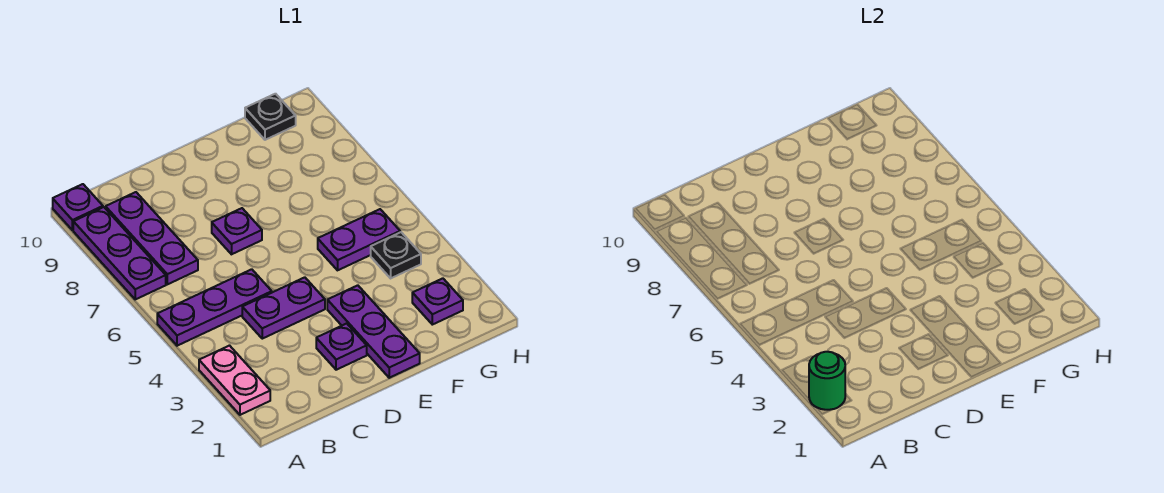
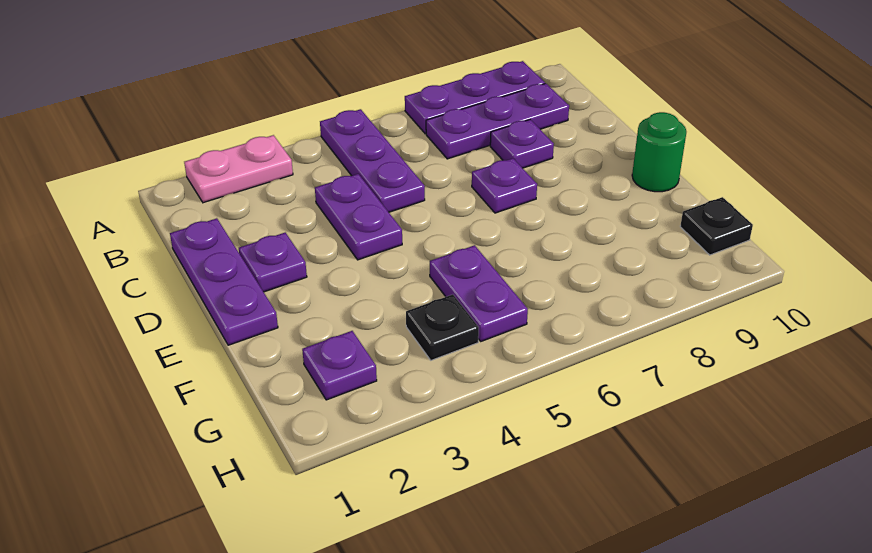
green round brick A2 level 2 -> green round brick E10 level 1
purple plate A10 level 1 -> purple plate C8 level 1
purple plate E1:E3 level 1 -> purple plate C1:E1 level 1

